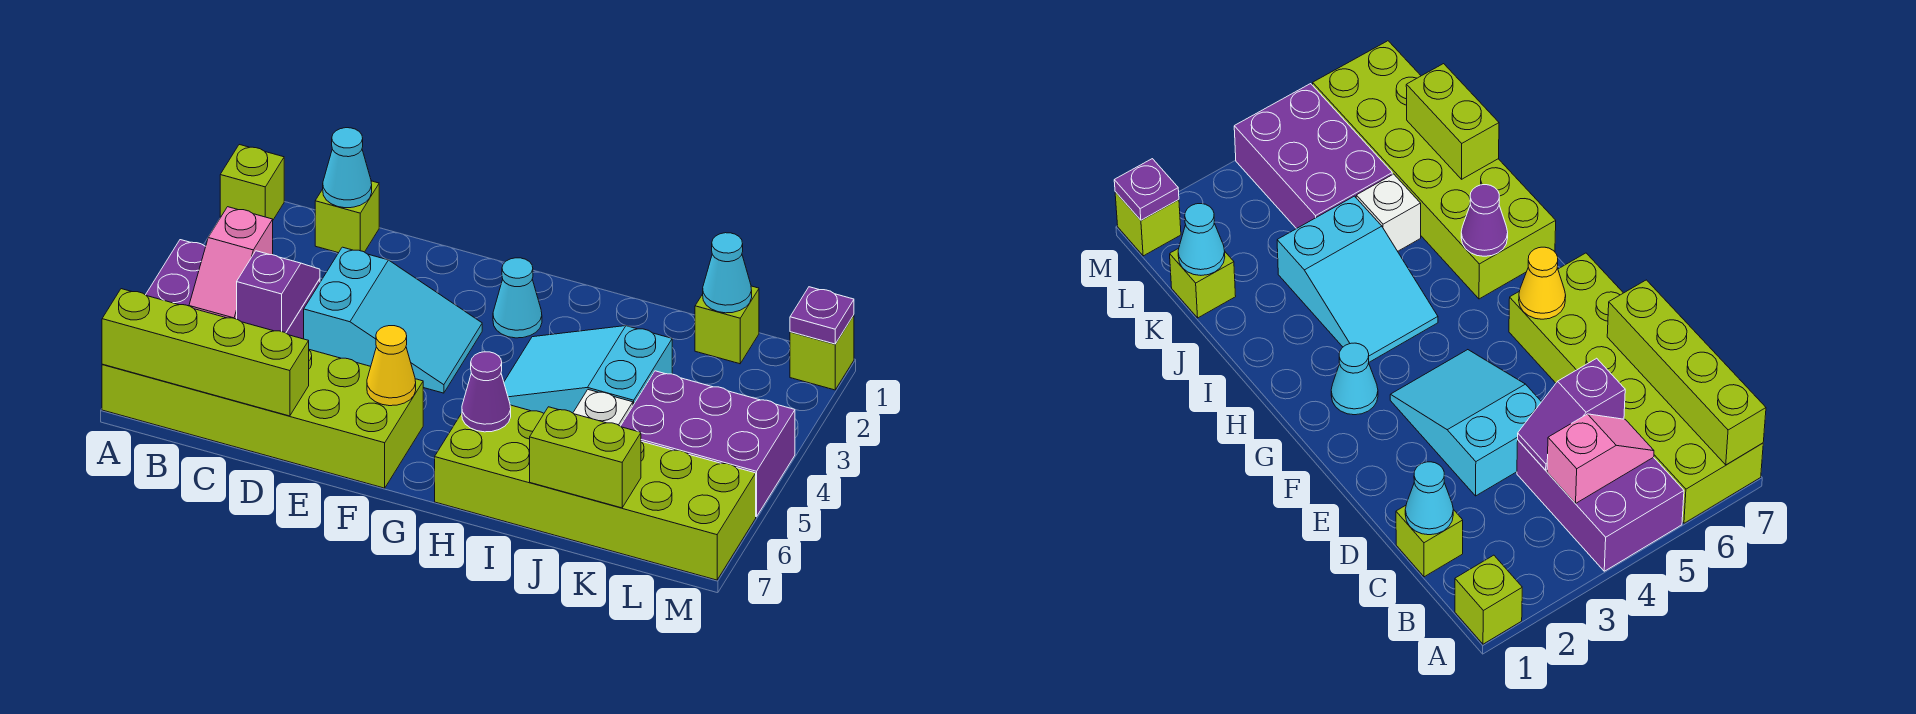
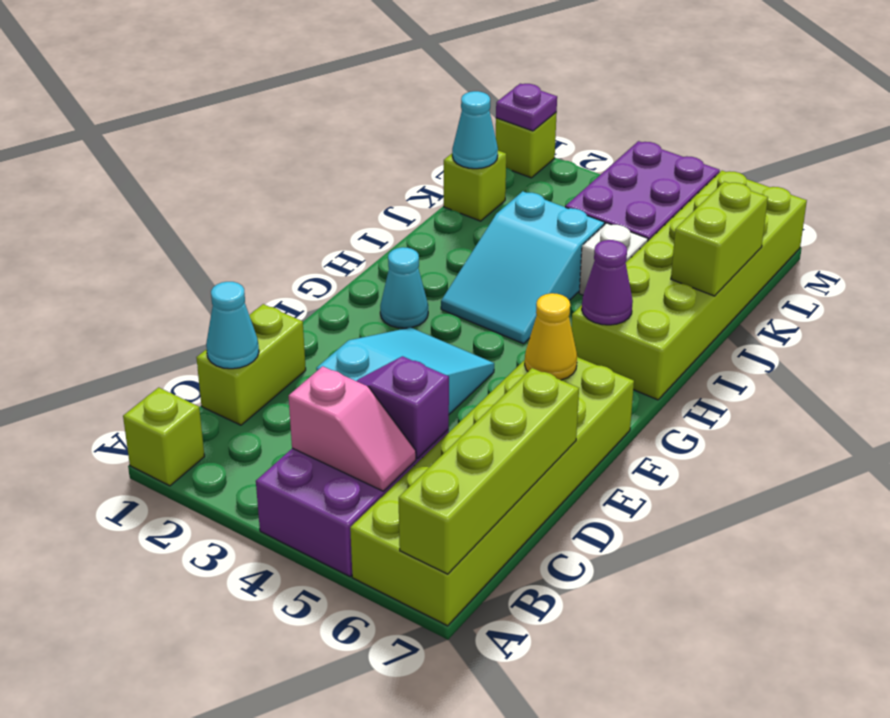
lime brick C1 level 1 -> lime brick C1:D1 level 1

